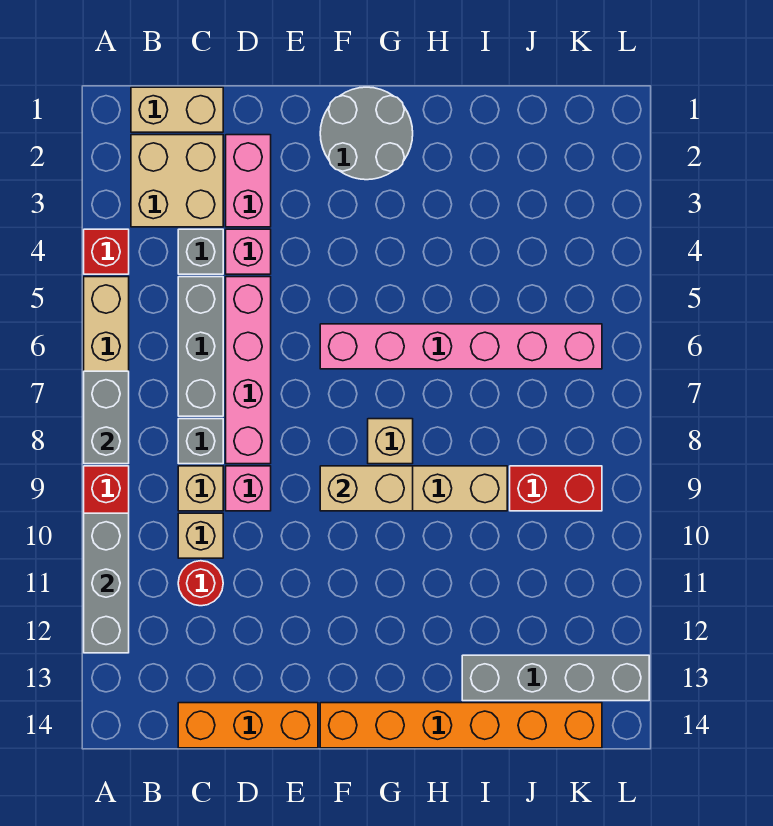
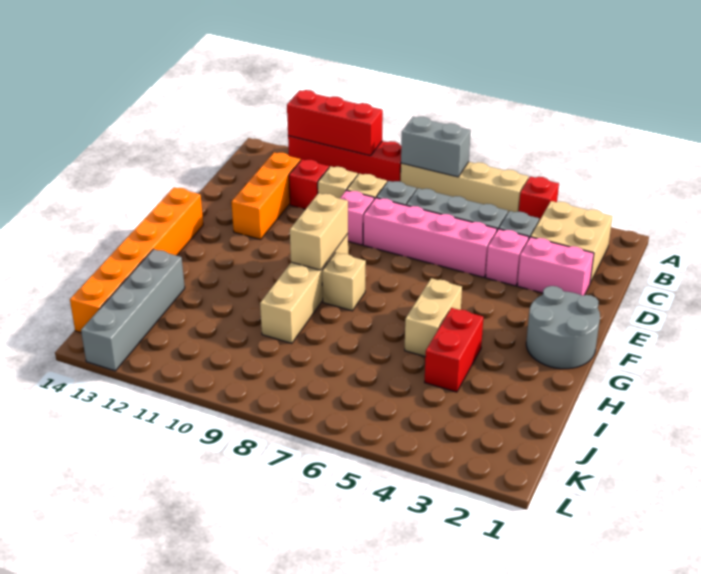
grey brick A10:A12 level 2 -> red brick A10:A12 level 2
tan brick B1:C1 level 1 -> tan brick G5:H5 level 1
red round brick C11 level 1 -> red brick C11 level 1
orange brick C14:E14 level 1 -> orange brick C12:E12 level 1
pink brick F6:K6 level 1 -> none
red brick J9:K9 level 1 -> red brick H4:I4 level 1

